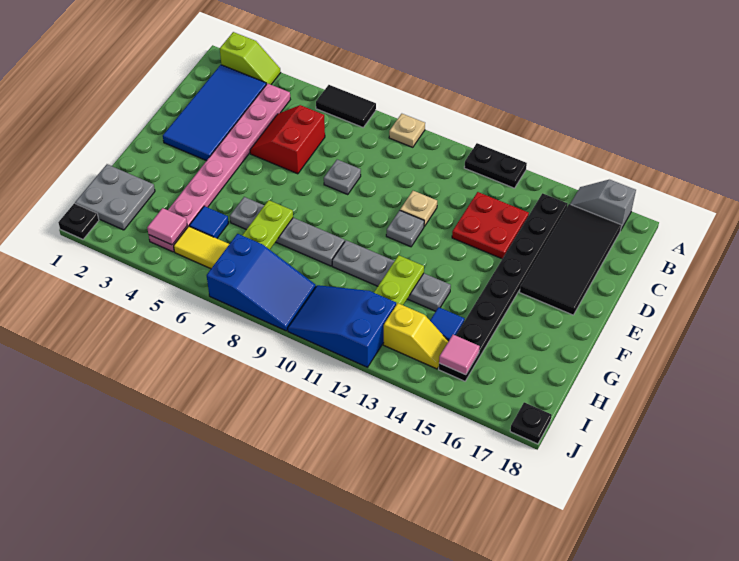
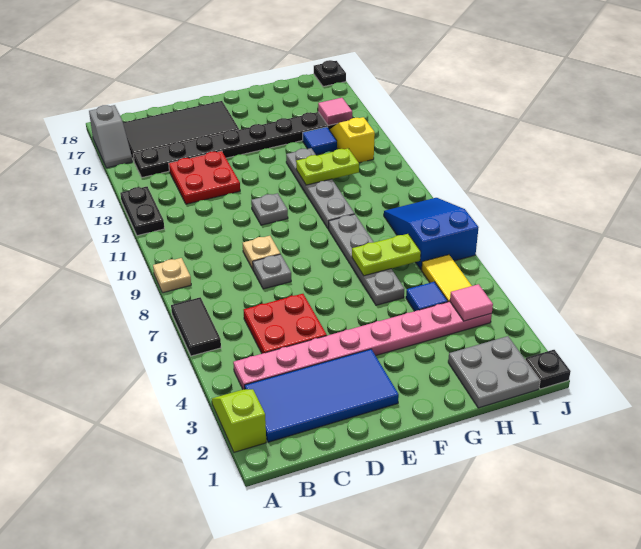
red slope C5:D6 level 1 top 6 -> red plate C5:D6 level 1
tan plate D11 level 1 -> tan plate D9 level 1
blue slope I10:J12 level 1 top 12 -> none

